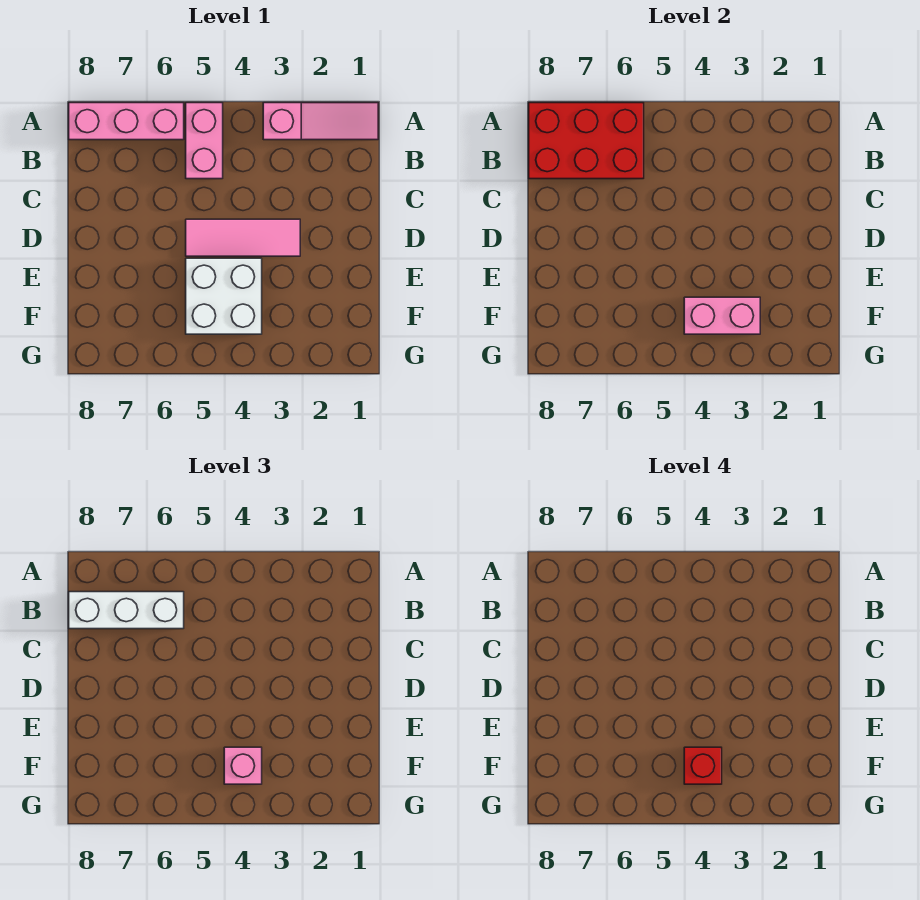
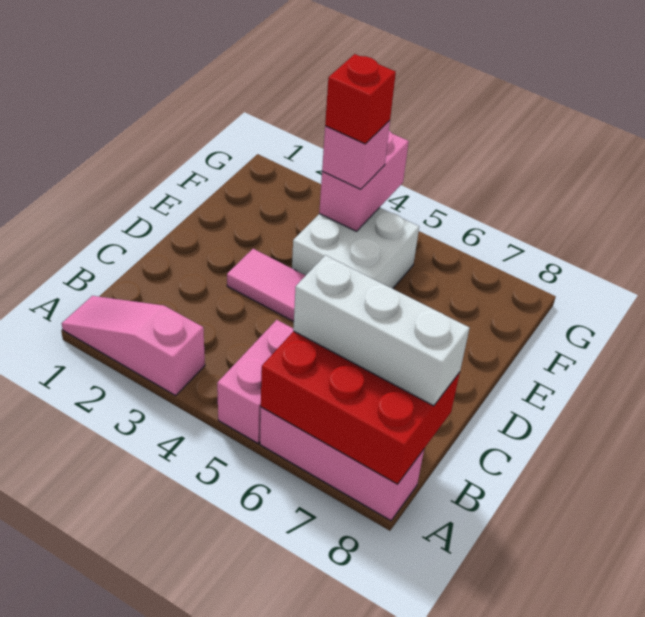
pink brick F3:F4 level 2 -> pink brick F4:G4 level 2

